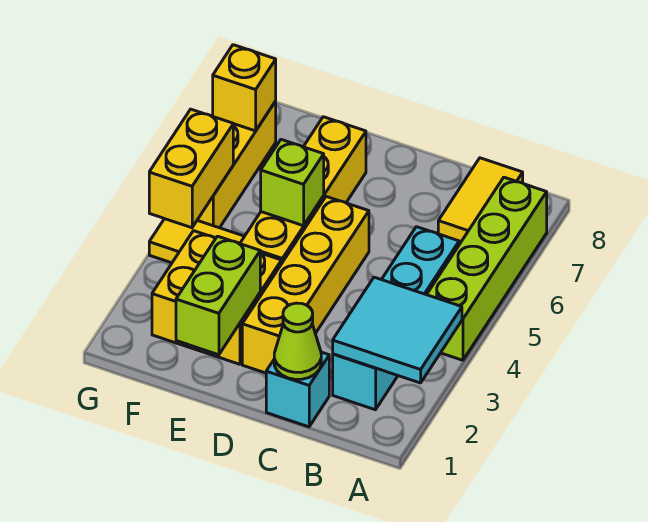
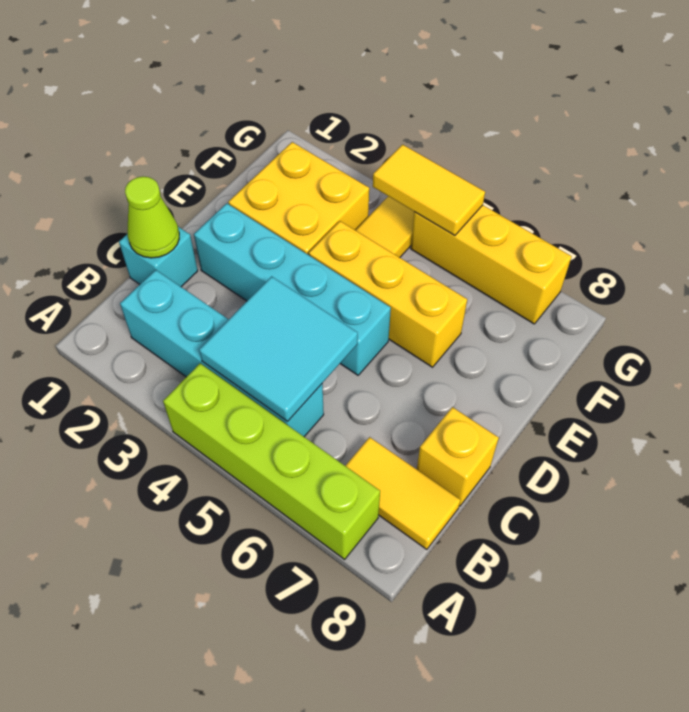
cyan tile A2:B3 level 2 -> cyan tile B4:C5 level 2
yellow brick D2:D5 level 1 -> cyan brick D2:D5 level 1
lime brick E1:E2 level 2 -> none
yellow brick E4:E7 level 1 -> yellow brick E4:E6 level 1
lime brick E5 level 2 -> none
yellow brick G4:G5 level 2 -> yellow tile G4:G5 level 2
yellow brick G7 level 2 -> yellow brick C8 level 1

